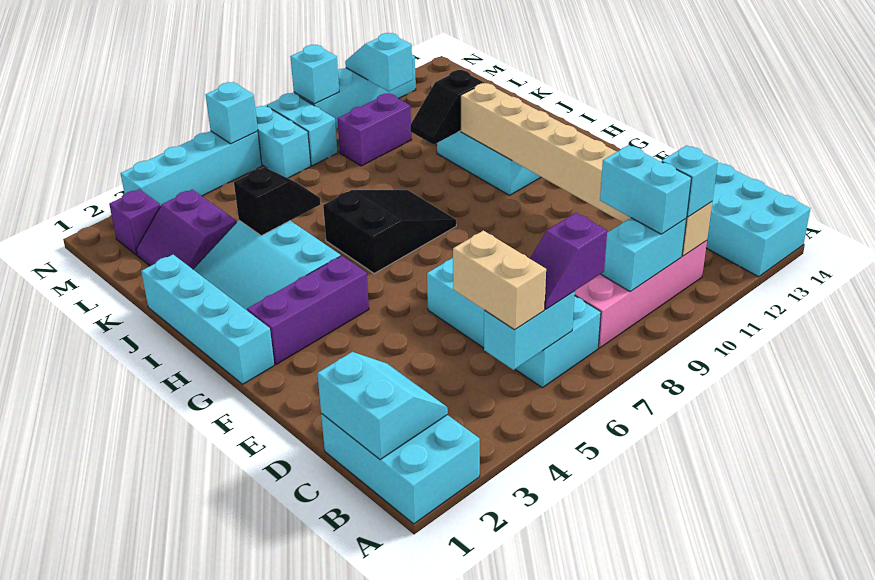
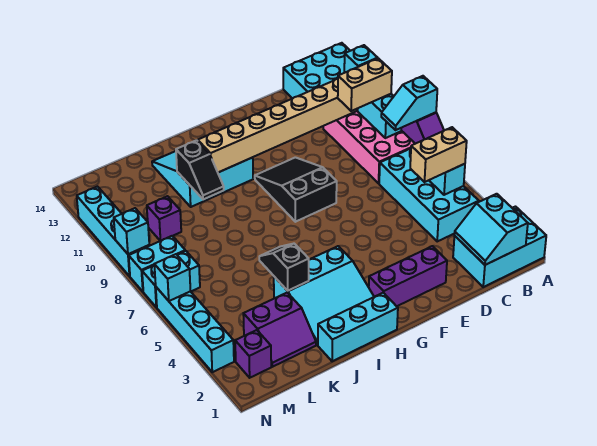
cyan slope B1:C2 level 2 top 1 -> cyan slope B1:C2 level 2 top B
cyan brick B6:E7 level 1 -> cyan brick B4:C7 level 1
cyan brick B10:C10 level 3 -> tan brick B10:C10 level 3
cyan brick G1:J1 level 1 -> cyan brick H1:J1 level 1
purple brick G2:G4 level 1 -> purple brick E2:G2 level 1
black slope H6:I8 level 1 top 6 -> black slope F8:G10 level 1 top 8
purple brick L9:L10 level 1 -> purple brick L10 level 1
cyan slope M11:N11 level 2 top M -> cyan slope B7:C7 level 4 top B

